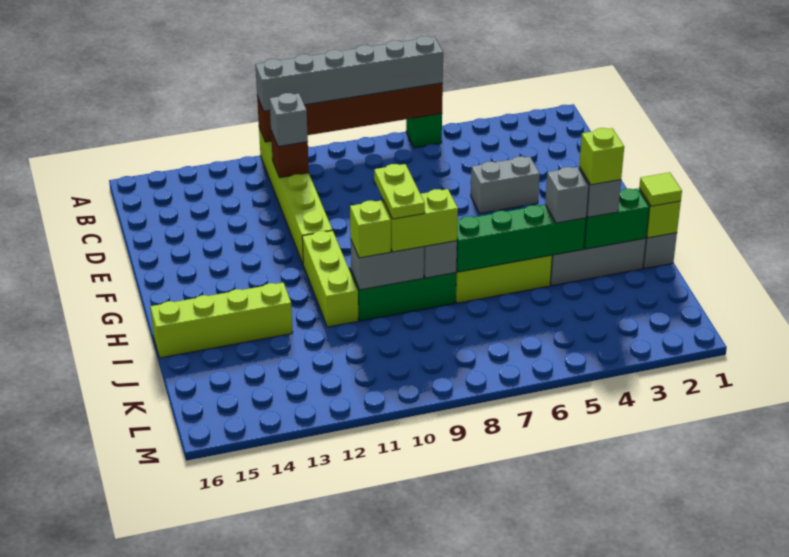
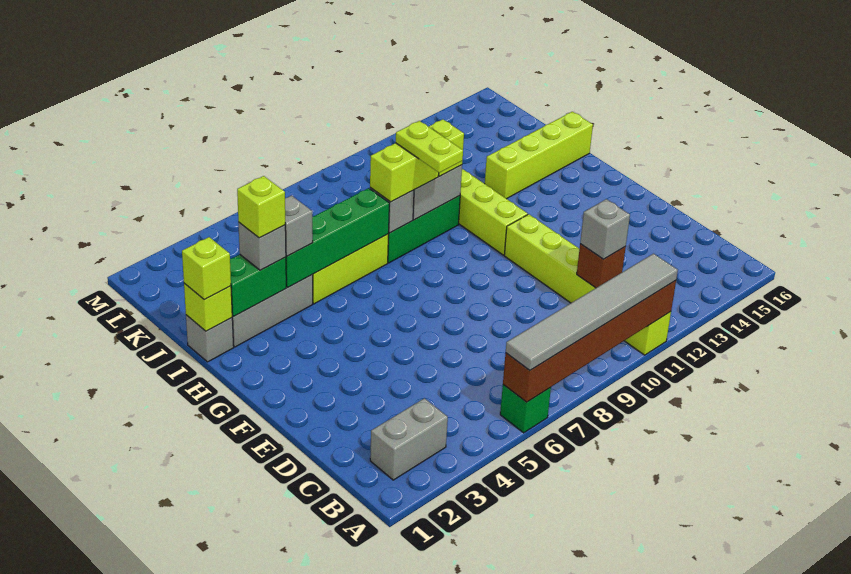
grey brick A6:A11 level 3 -> grey tile A6:A11 level 3
grey brick E4:E5 level 1 -> grey brick B2:B3 level 1
lime tile I1 level 3 -> lime brick I1 level 3

